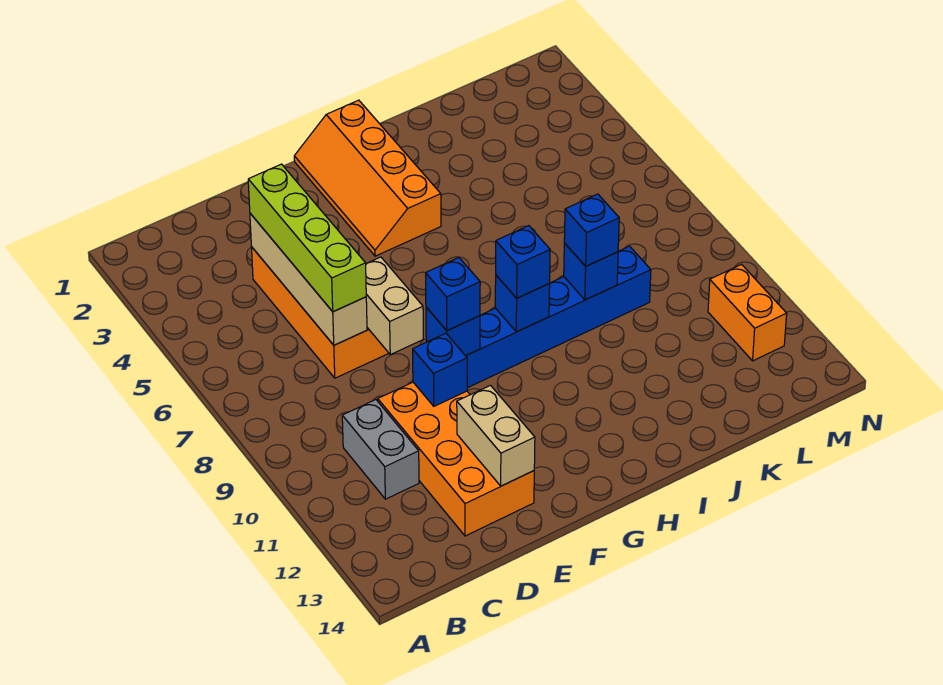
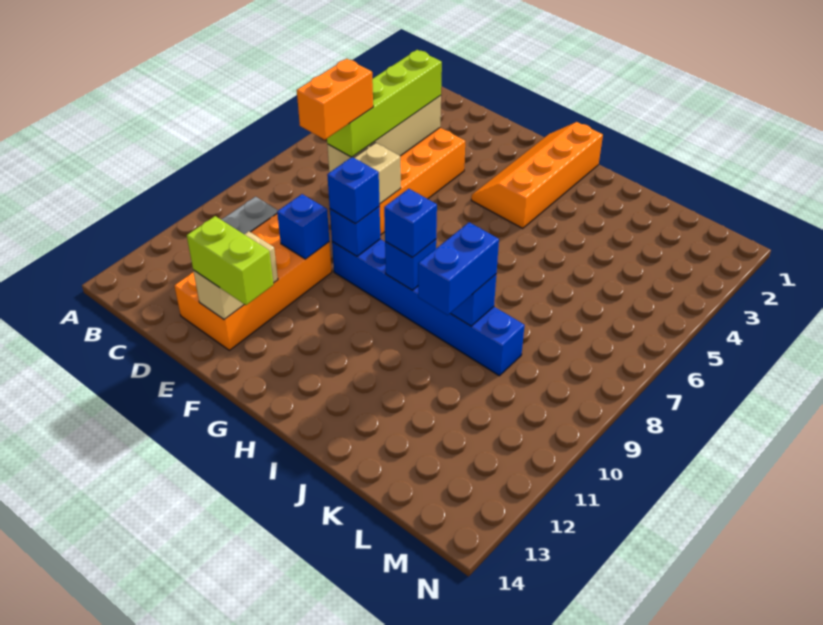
none -> lime brick E13:F13 level 3
blue brick J9 level 3 -> blue brick J9:J10 level 3
orange brick M11:M12 level 1 -> orange brick D7:D8 level 4

